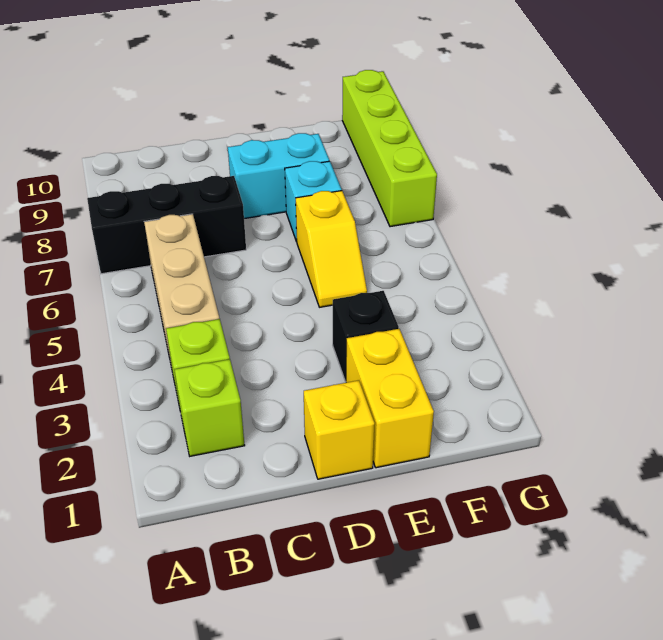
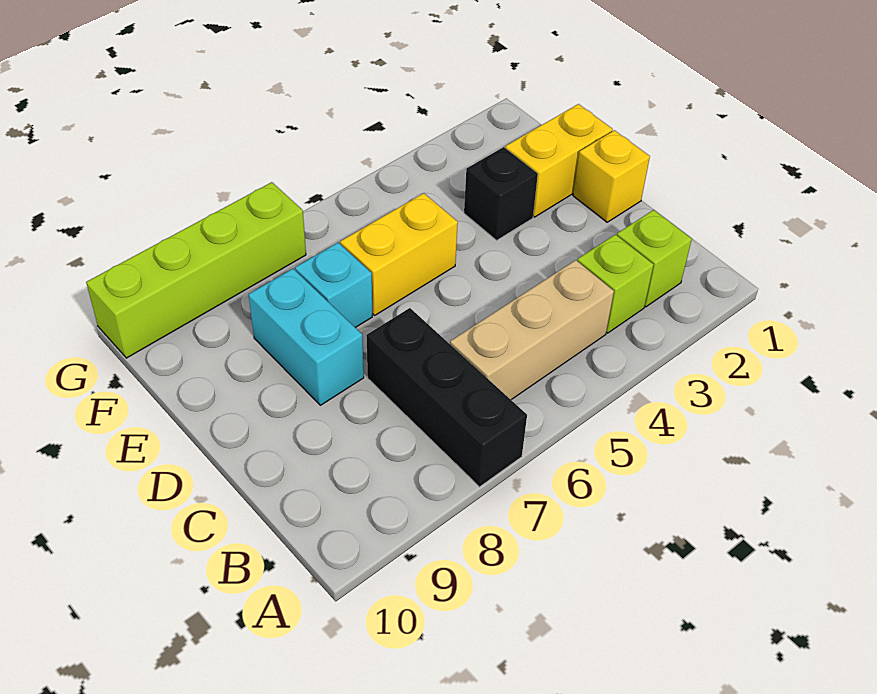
yellow slope E5:E6 level 1 top 6 -> yellow brick E5:E6 level 1

